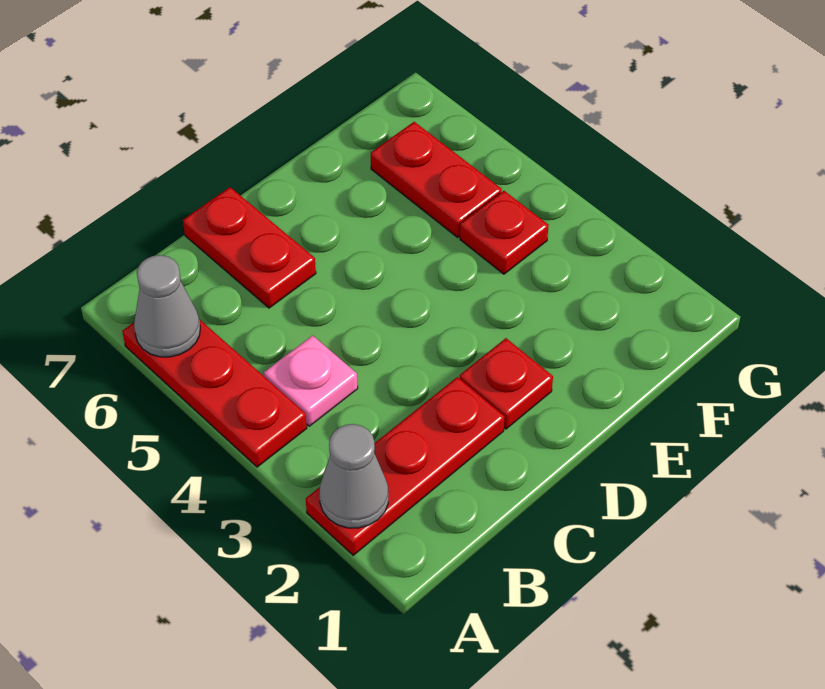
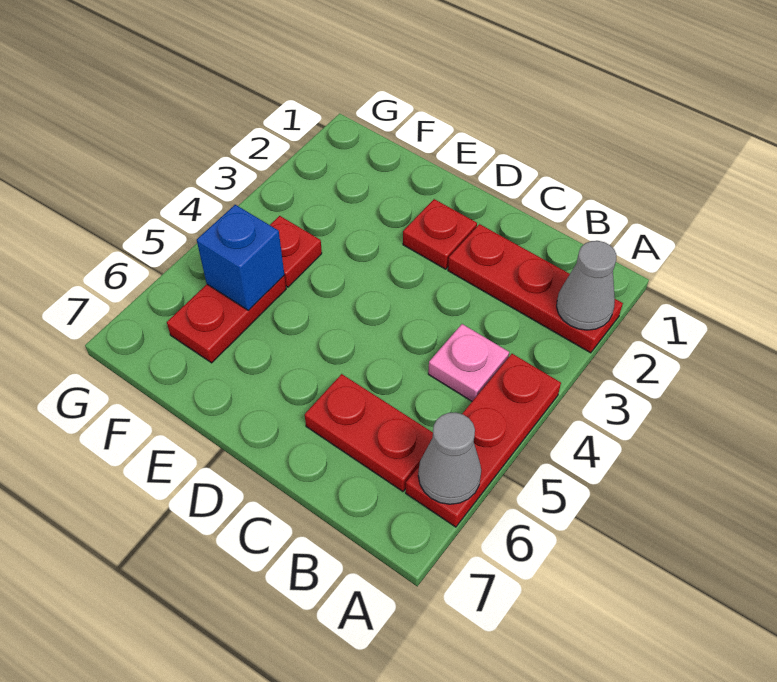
red plate C6:C7 level 1 -> red plate B6:C6 level 1
none -> blue brick F5 level 2

